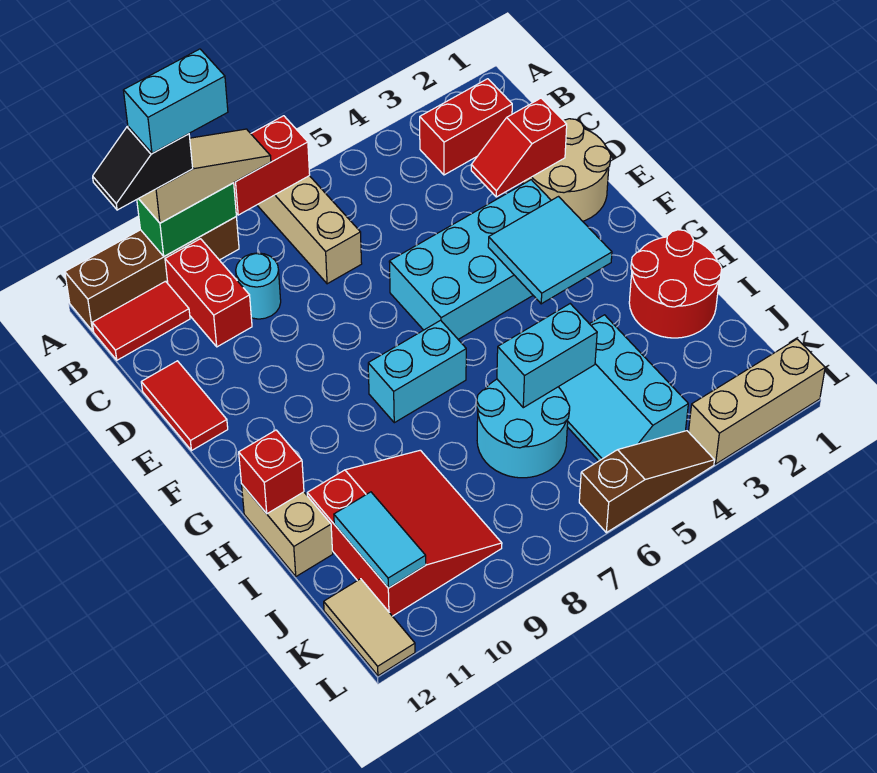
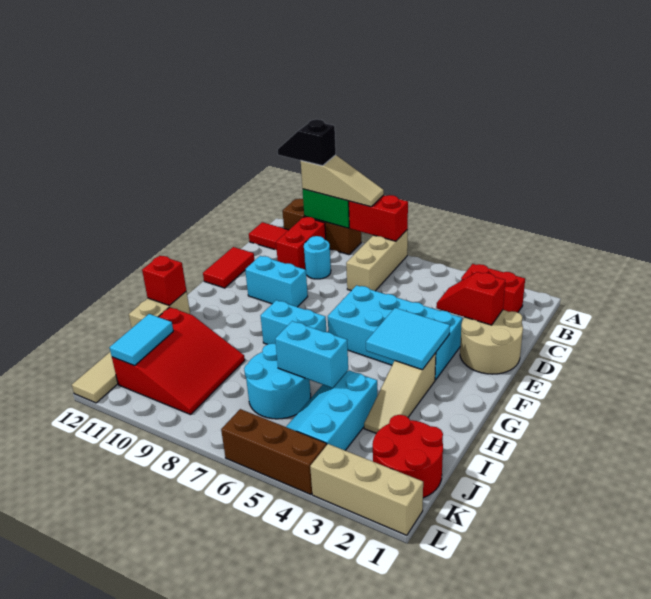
brown brick A9:A12 level 1 -> brown brick A9:A11 level 1
cyan brick A9:A10 level 5 -> cyan brick E9:E10 level 1
none -> tan slope G3:I3 level 1 top G
red round brick H1:I2 level 1 -> red round brick J1:K2 level 1
brown slope L4:L6 level 1 top 6 -> brown brick L4:L6 level 1

